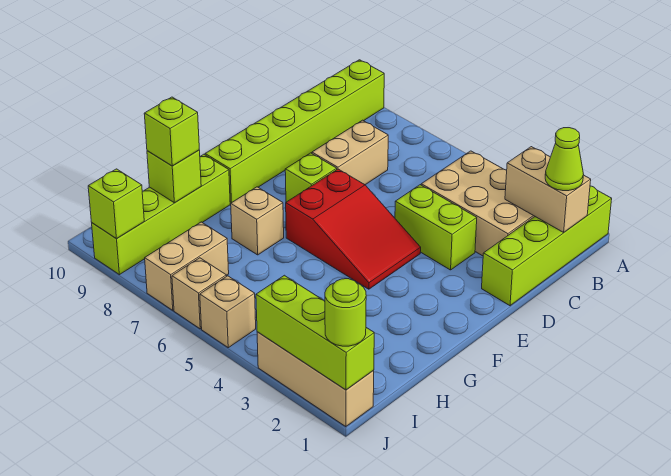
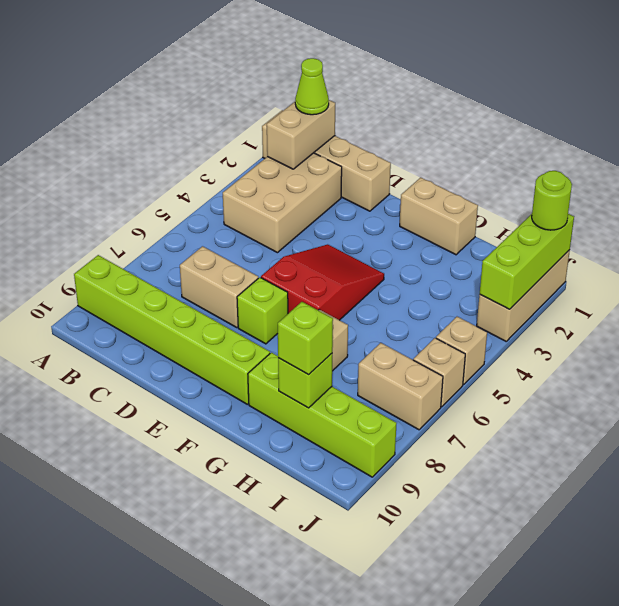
lime brick A1:D1 level 1 -> tan brick A1:D1 level 1
lime brick D3:D4 level 1 -> none
none -> tan brick F1:G1 level 1
lime brick J9 level 2 -> none

